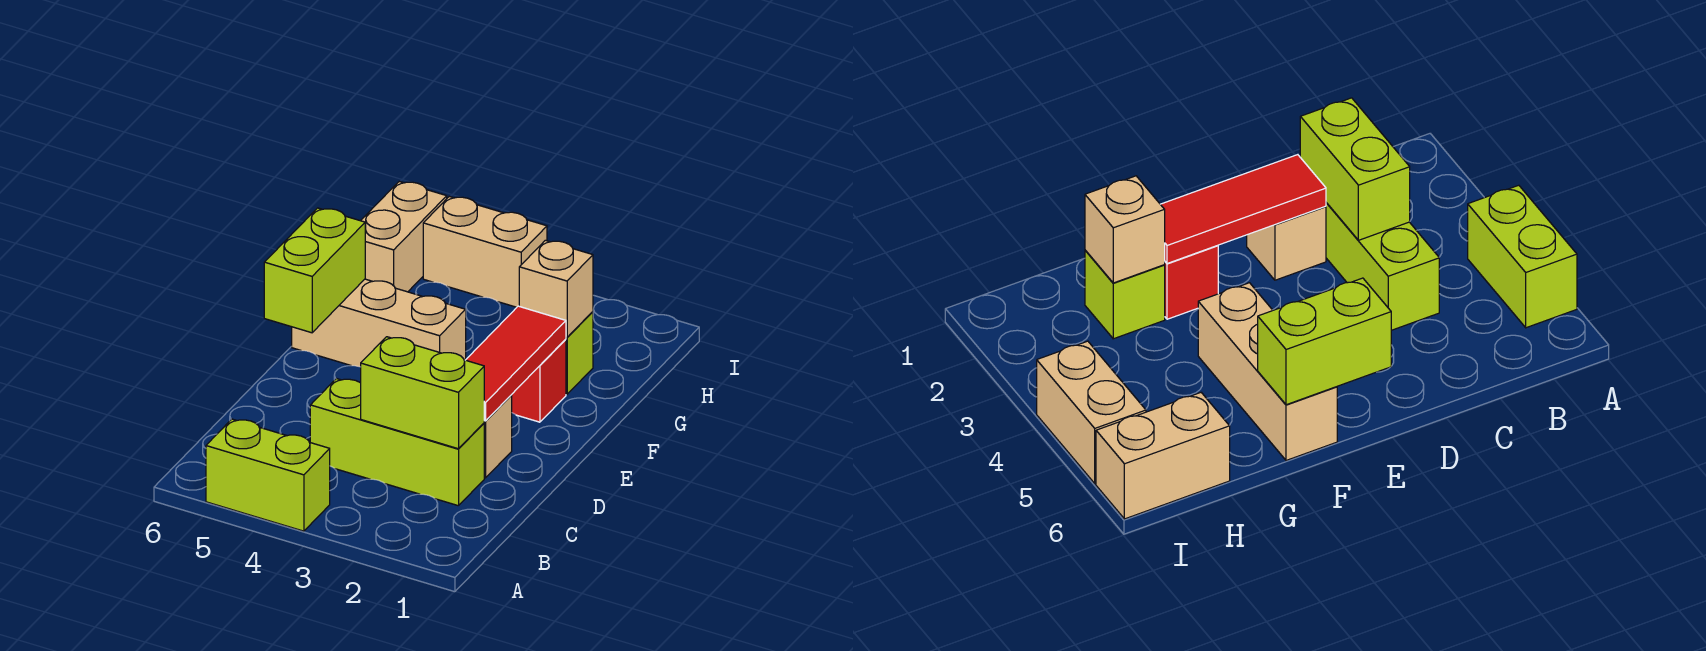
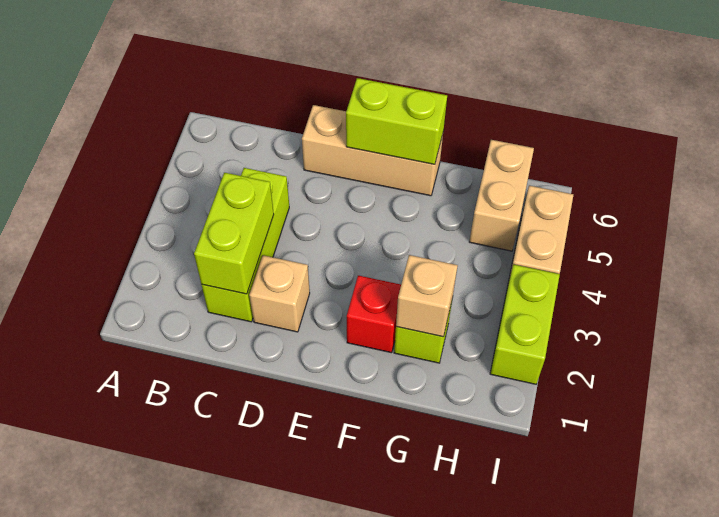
lime brick A4:A5 level 1 -> lime brick I2:I3 level 1
red tile D2:F2 level 2 -> none
tan brick F4:F6 level 1 -> tan brick D6:F6 level 1
tan brick H6:I6 level 1 -> tan brick H5:H6 level 1

